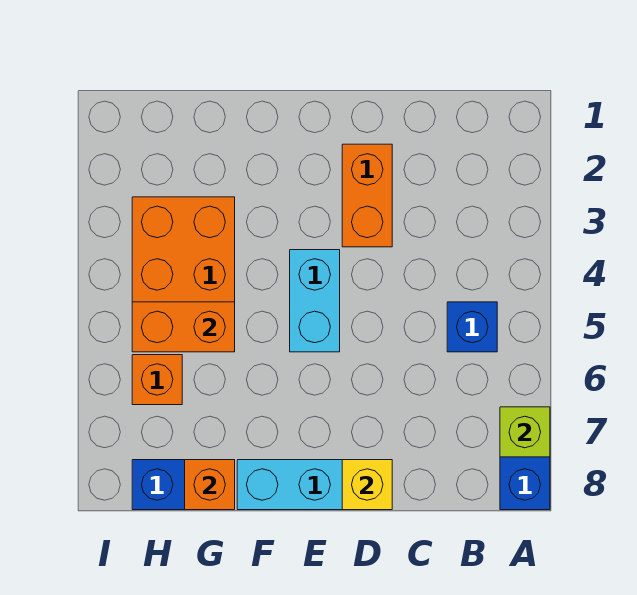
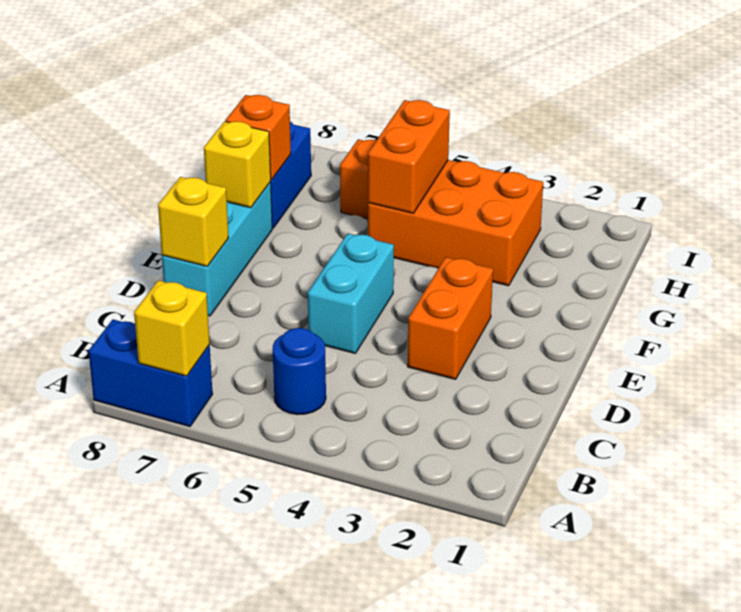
lime brick A7 level 2 -> yellow brick A7 level 2
blue brick B5 level 1 -> blue round brick B5 level 1
orange brick D2:D3 level 1 -> orange brick D3:E3 level 1
cyan brick E4:E5 level 1 -> cyan brick D5:E5 level 1
none -> yellow brick F8 level 2

